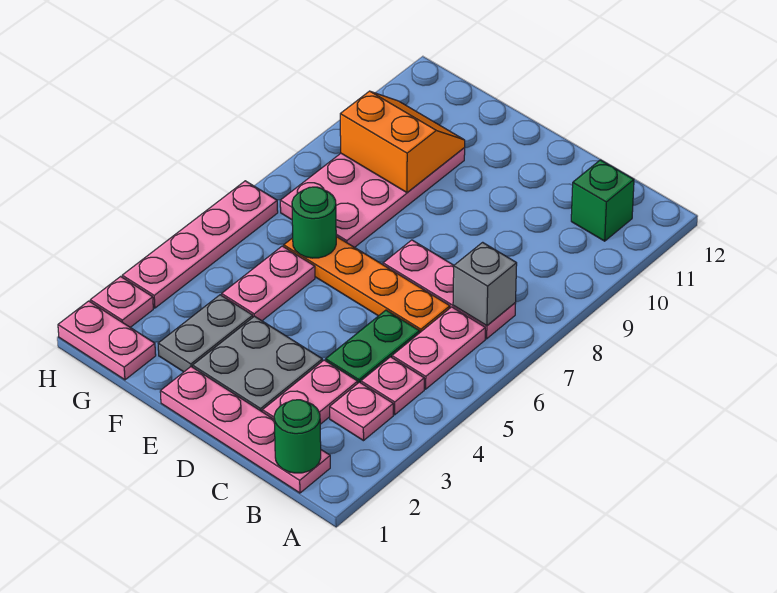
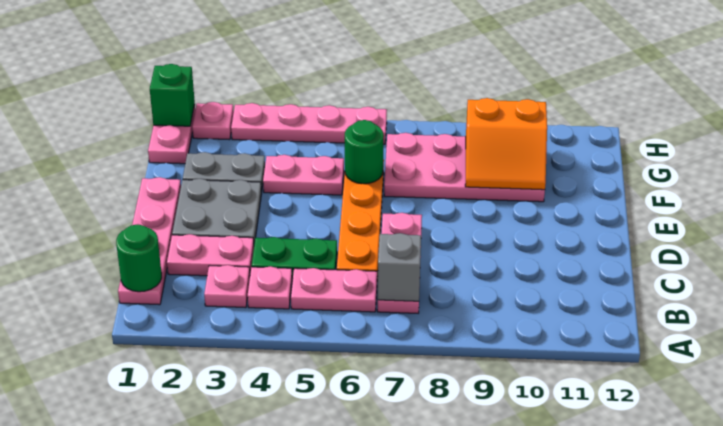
green brick B11 level 1 -> green brick H1 level 2
orange slope F9:G10 level 2 top 9 -> orange slope F9:G10 level 2 top G

